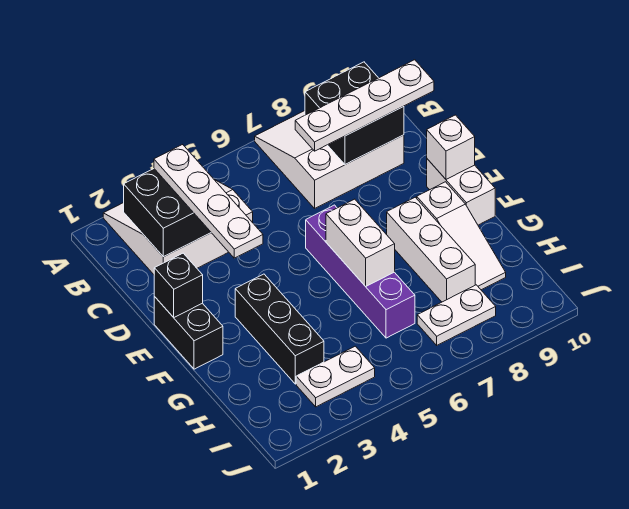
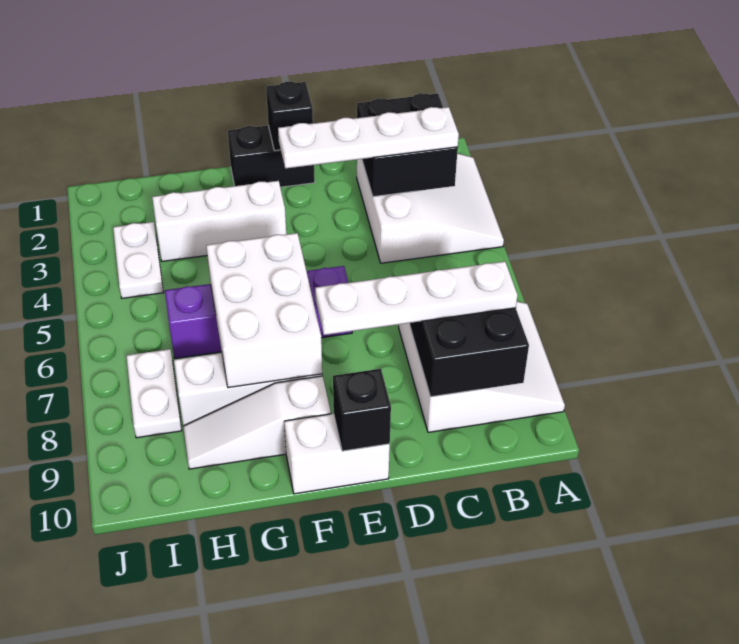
white plate C7:C10 level 3 -> white plate B8:E8 level 3
white brick E10 level 2 -> black brick E10 level 2
black brick F3:H3 level 1 -> white brick F3:H3 level 1
white brick F6:G6 level 2 -> white brick F6:G8 level 2

